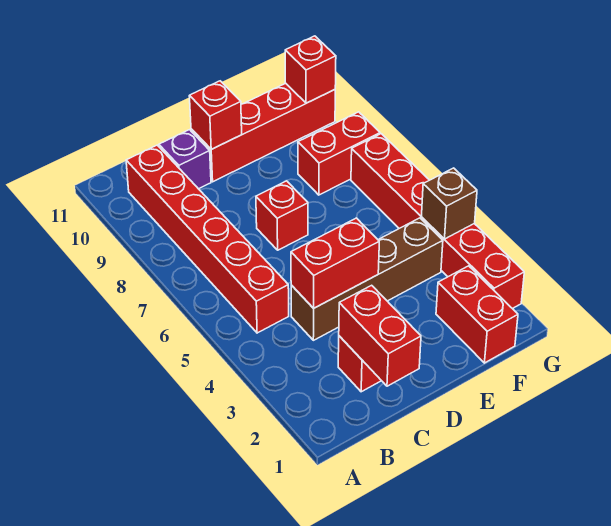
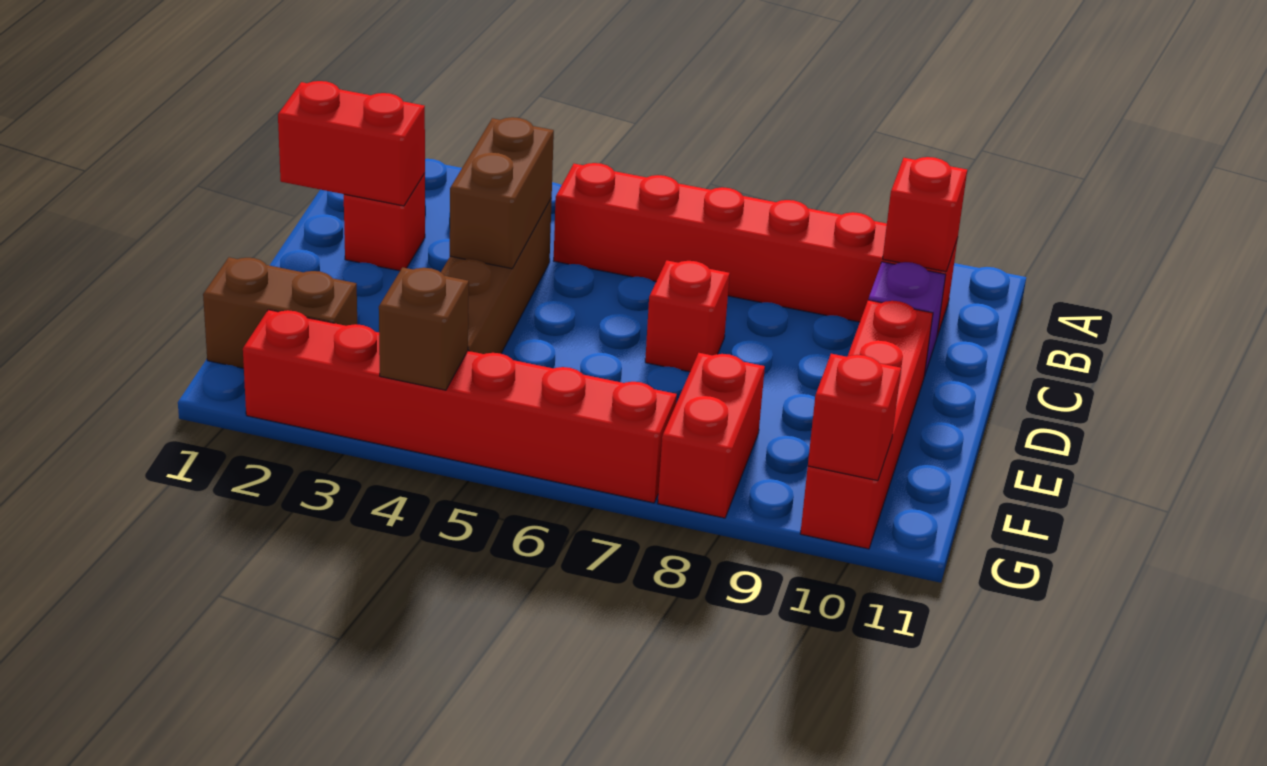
red brick C4:D4 level 2 -> brown brick C4:D4 level 2
red brick D10 level 2 -> red brick B10 level 2
red brick F1:F2 level 1 -> brown brick F1:F2 level 1

